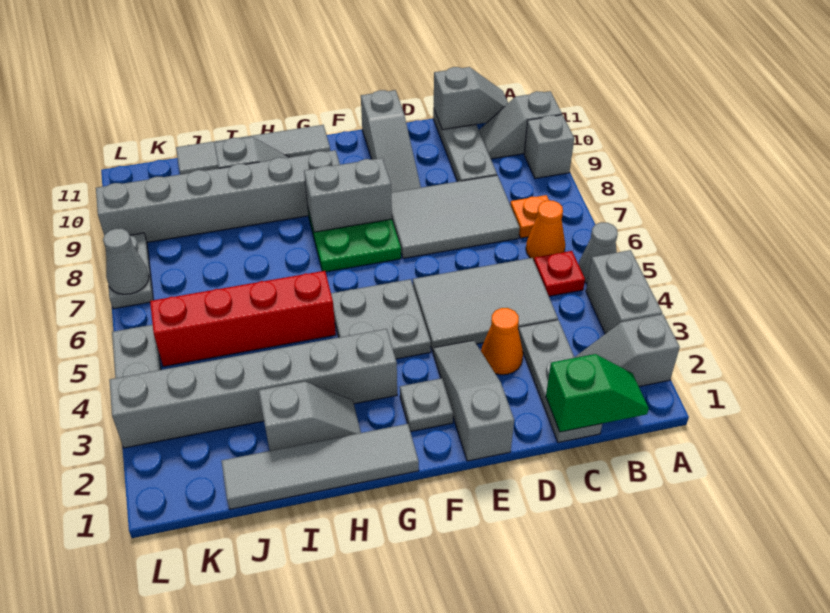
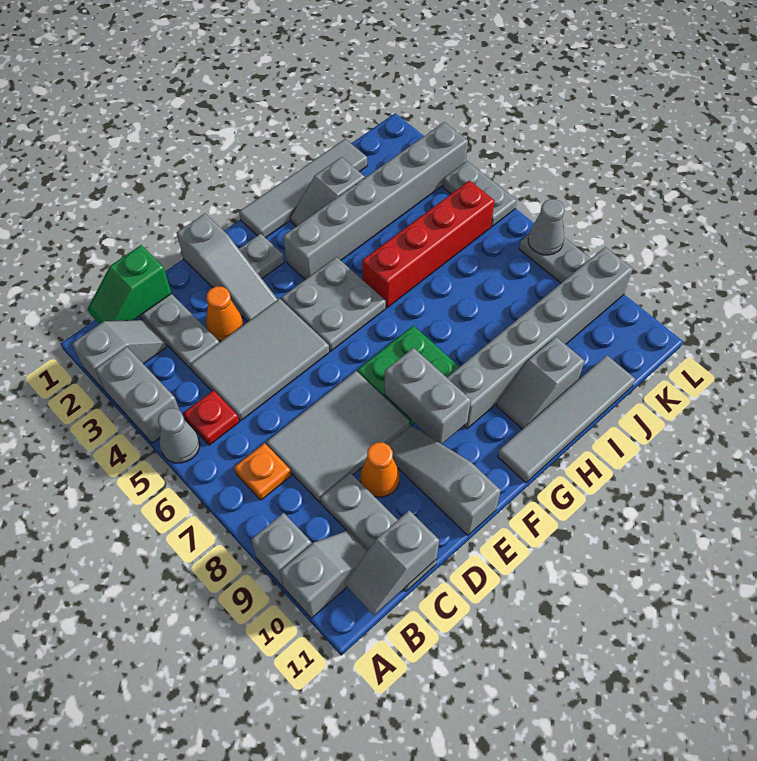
orange cone B6 level 1 -> orange cone D9 level 1
grey brick F8:G8 level 2 -> grey brick F8:F9 level 2

